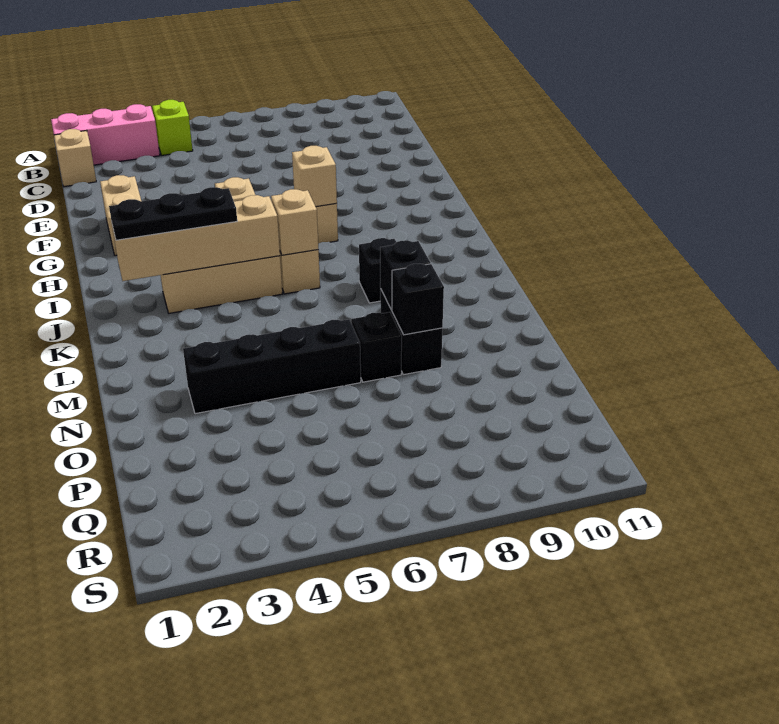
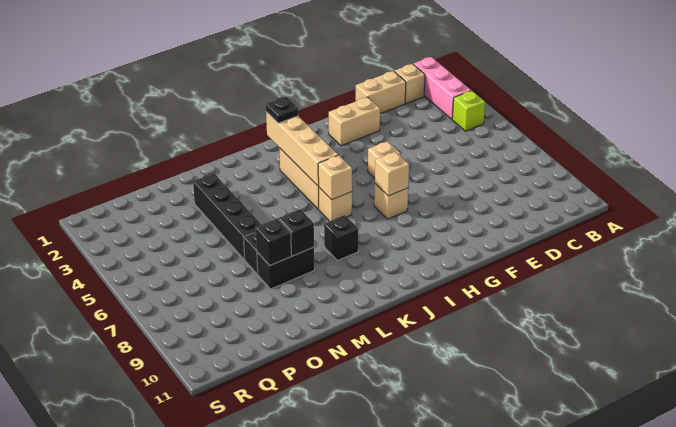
none -> tan brick D1:E1 level 1
black plate J2:J4 level 3 -> black plate J2 level 3

